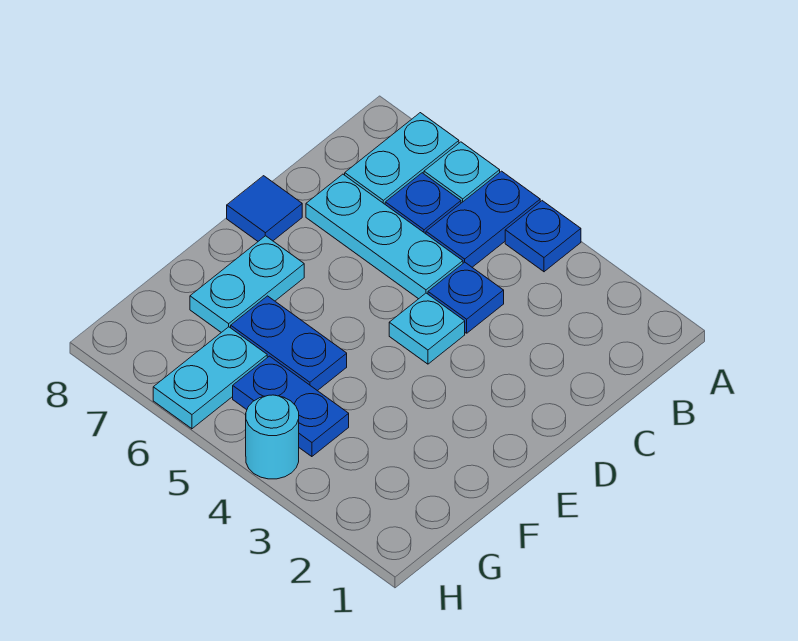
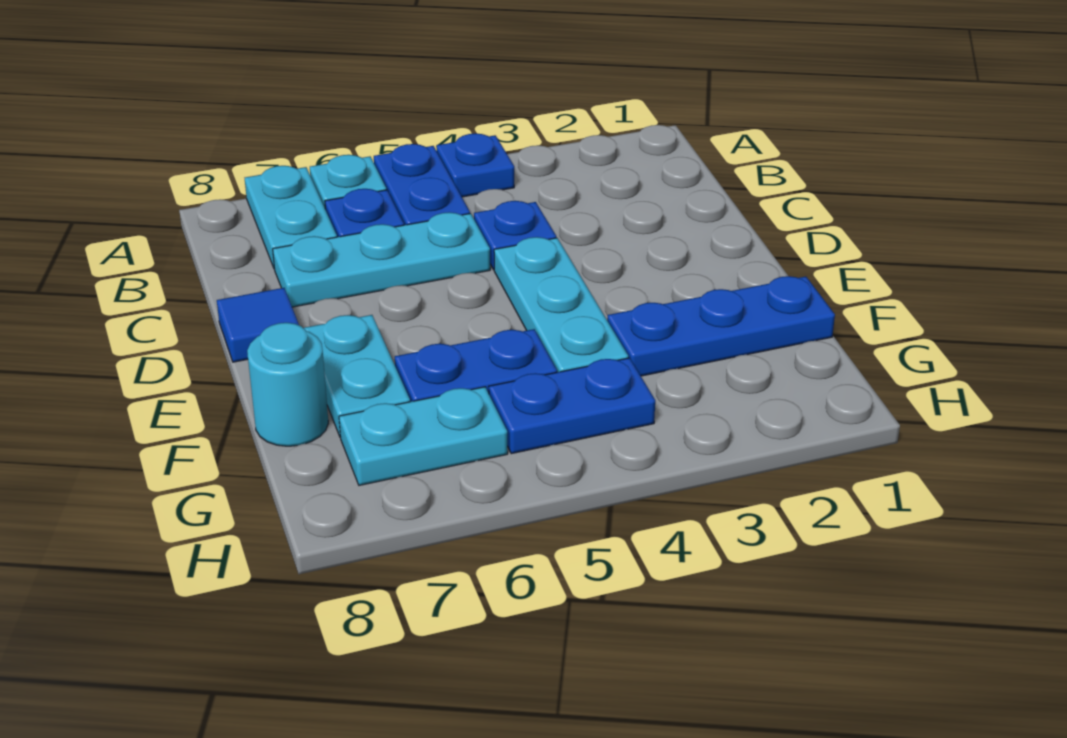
cyan plate D4 level 1 -> cyan plate D4:F4 level 1
none -> blue plate F1:F3 level 1
cyan plate G6:H6 level 1 -> cyan plate G6:G7 level 1
cyan round brick H4 level 1 -> cyan round brick F8 level 1

